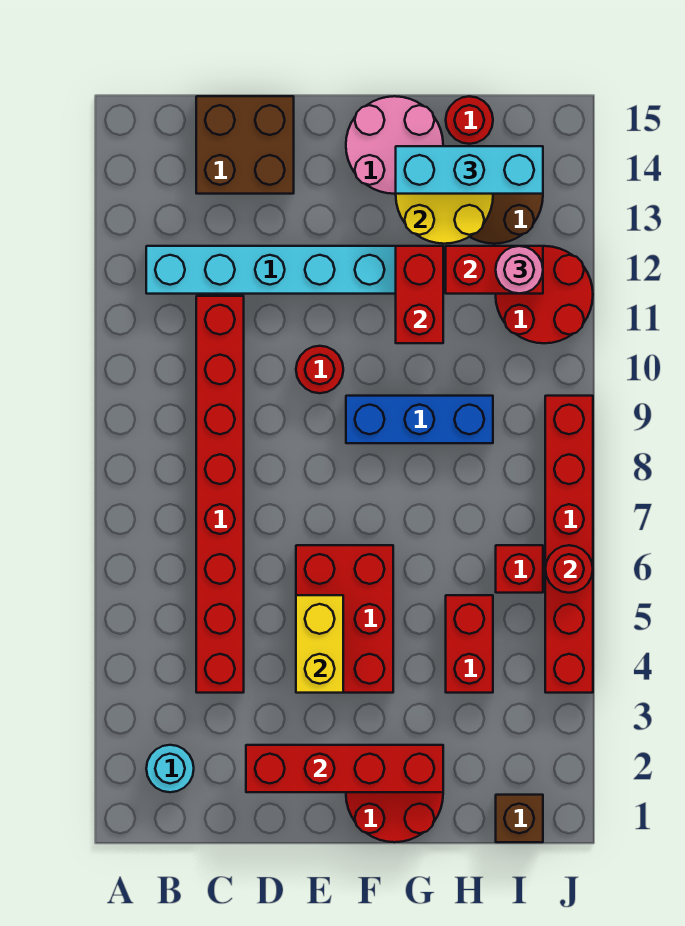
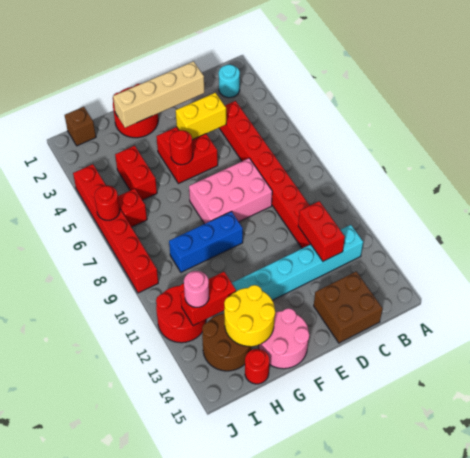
red brick D2:G2 level 2 -> tan brick D2:G2 level 2
none -> pink brick D7:F8 level 1
red brick E4:F6 level 1 -> red brick E4:F5 level 1
yellow brick E4:E5 level 2 -> yellow brick D4:E4 level 2
red round brick E10 level 1 -> red round brick F5 level 2
red brick G11:G12 level 2 -> red brick C11:C12 level 2
cyan brick G14:I14 level 3 -> none

